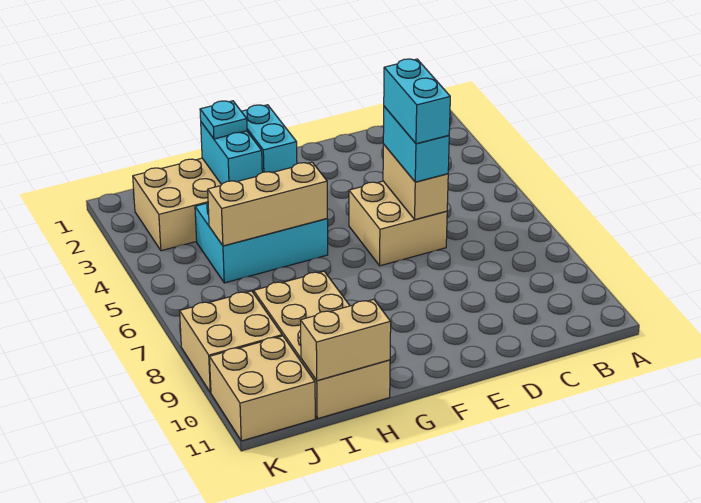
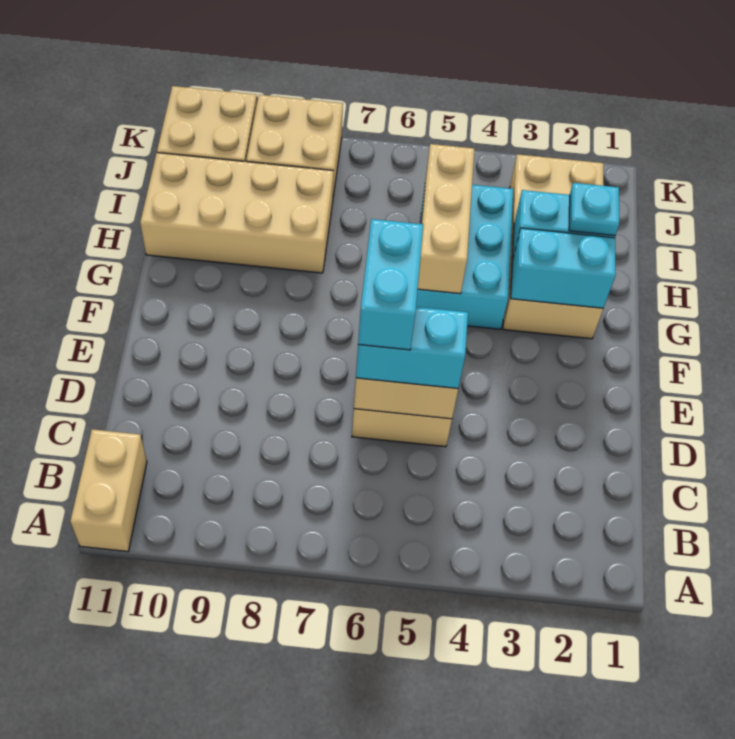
cyan brick D5:D6 level 4 -> cyan brick D6:E6 level 4
tan brick H11:I11 level 2 -> tan brick A11:B11 level 1

